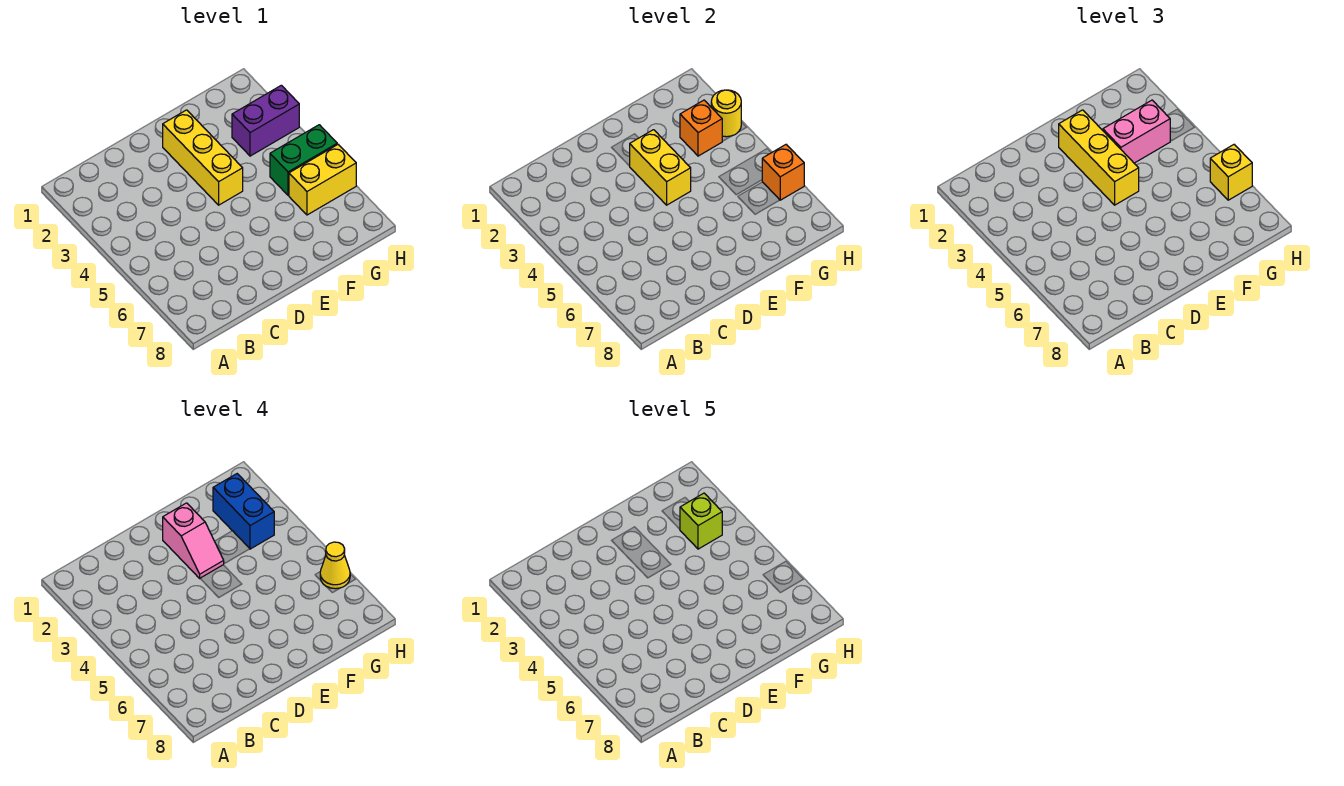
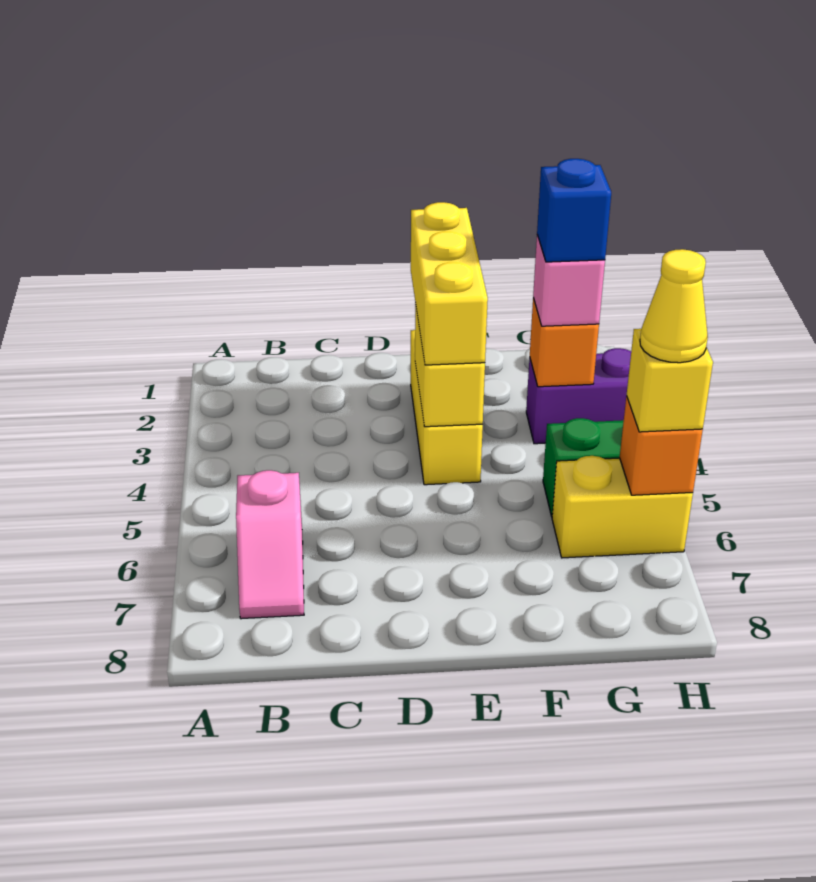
pink slope E2:E3 level 4 top 2 -> pink slope B6:B7 level 1 top 6
pink brick F3:G3 level 3 -> pink brick G3 level 3
blue brick G2:G3 level 4 -> blue brick G3 level 4
lime brick G3 level 5 -> none
yellow round brick H3 level 2 -> none

